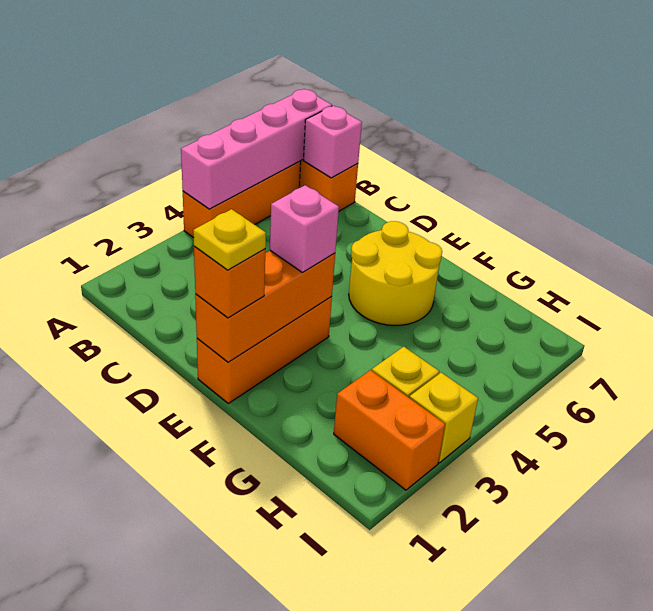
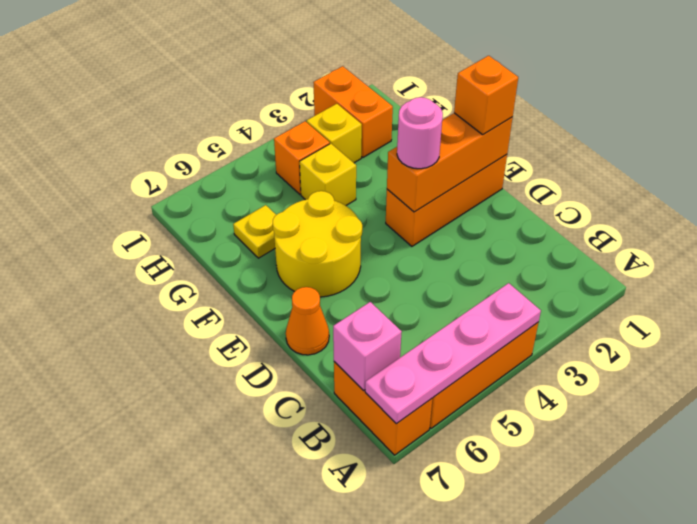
pink brick A4:A7 level 2 -> pink plate A4:A7 level 2
none -> orange cone D7 level 1
yellow plate E1 level 4 -> yellow plate G6 level 1
pink brick E3 level 3 -> pink round brick E3 level 3
none -> orange brick H4 level 1
yellow brick I3 level 1 -> yellow brick G4 level 1

